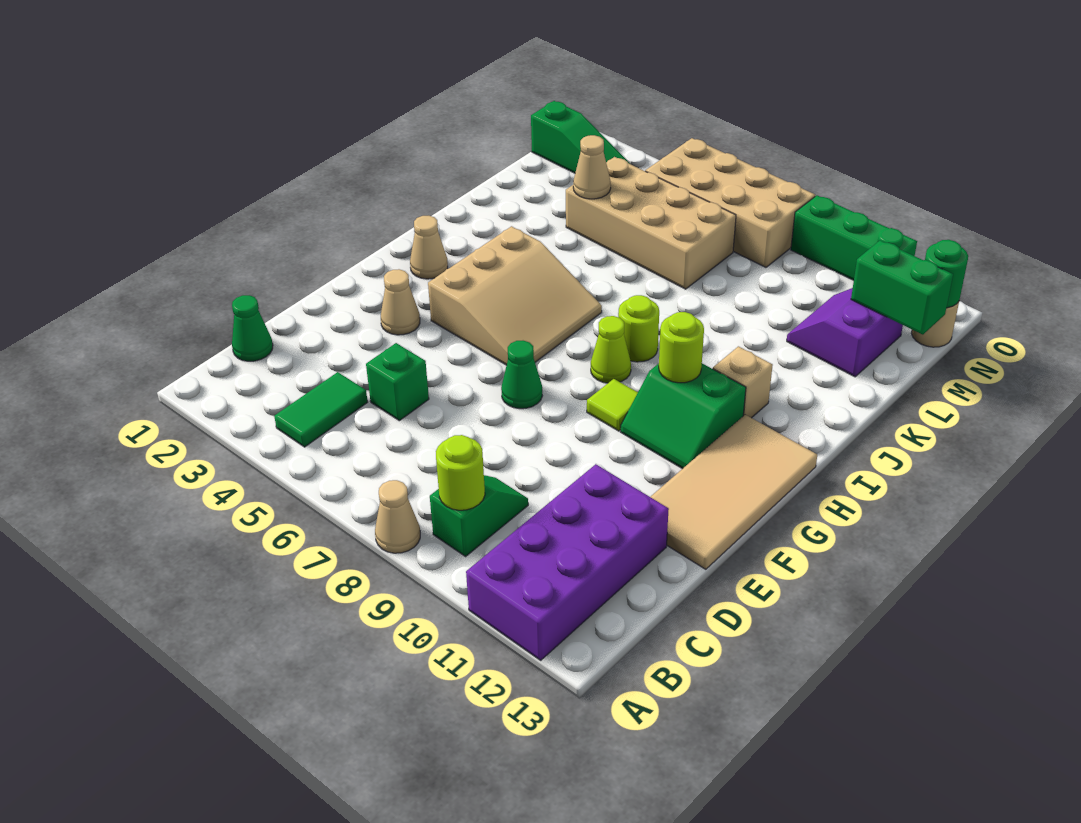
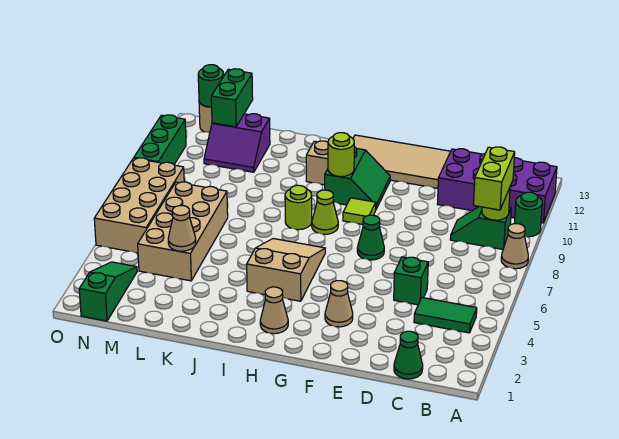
none -> green round brick A10 level 1
none -> lime brick B8:B9 level 3
tan slope G4:I6 level 1 top 4 -> tan slope H4:I6 level 1 top 4

